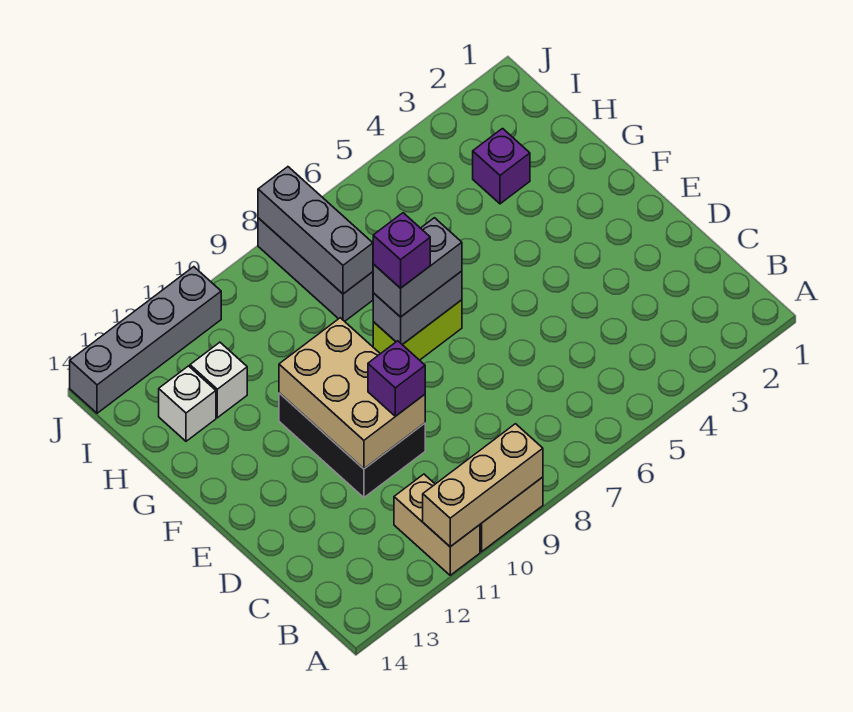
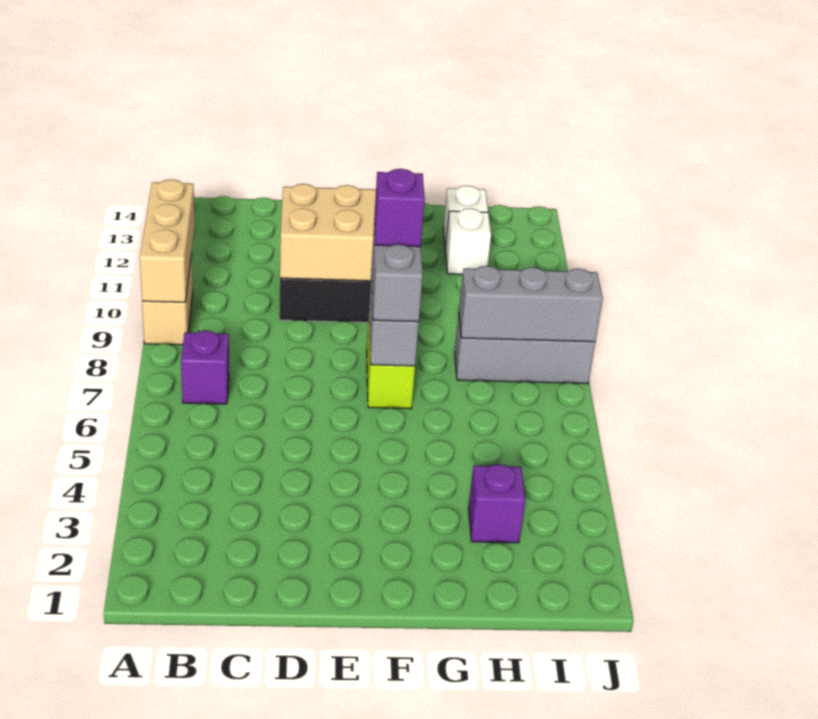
tan brick A11:B11 level 1 -> none
purple brick D10 level 3 -> purple brick B7 level 1
grey brick J11:J14 level 1 -> none

